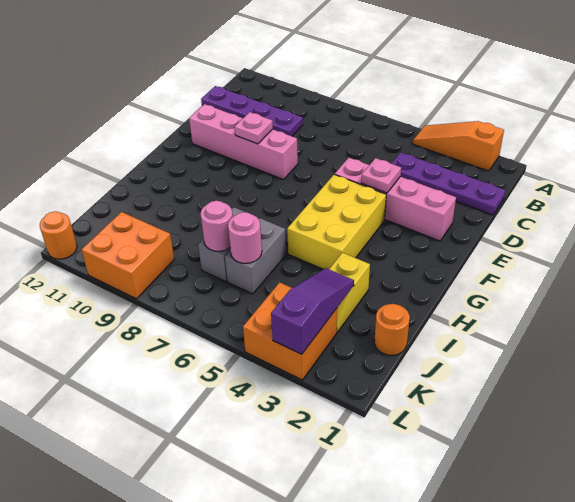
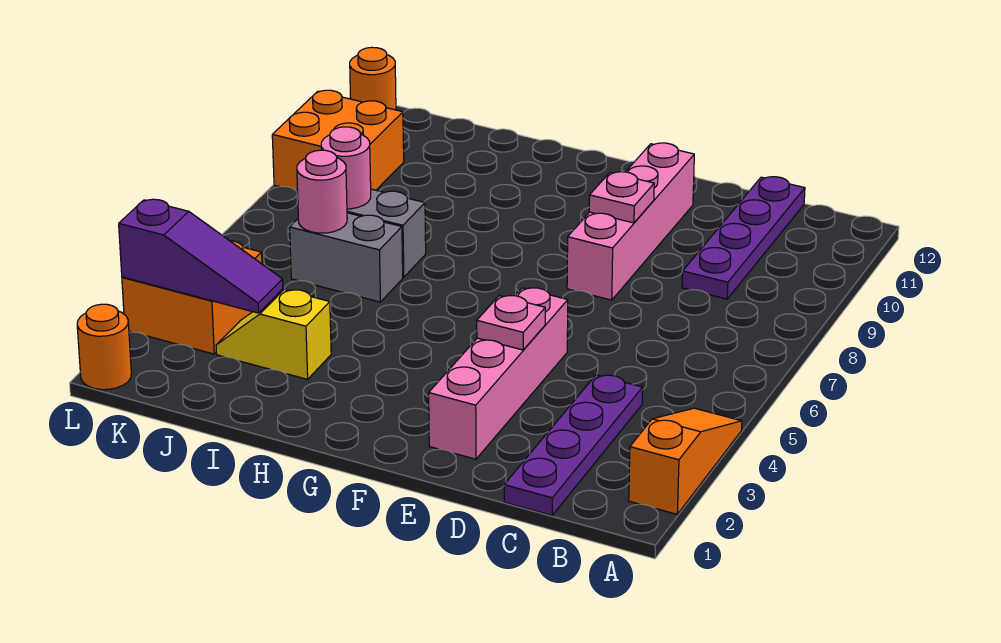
yellow brick F4:H5 level 1 -> none
orange round brick J1 level 1 -> orange round brick L1 level 1

